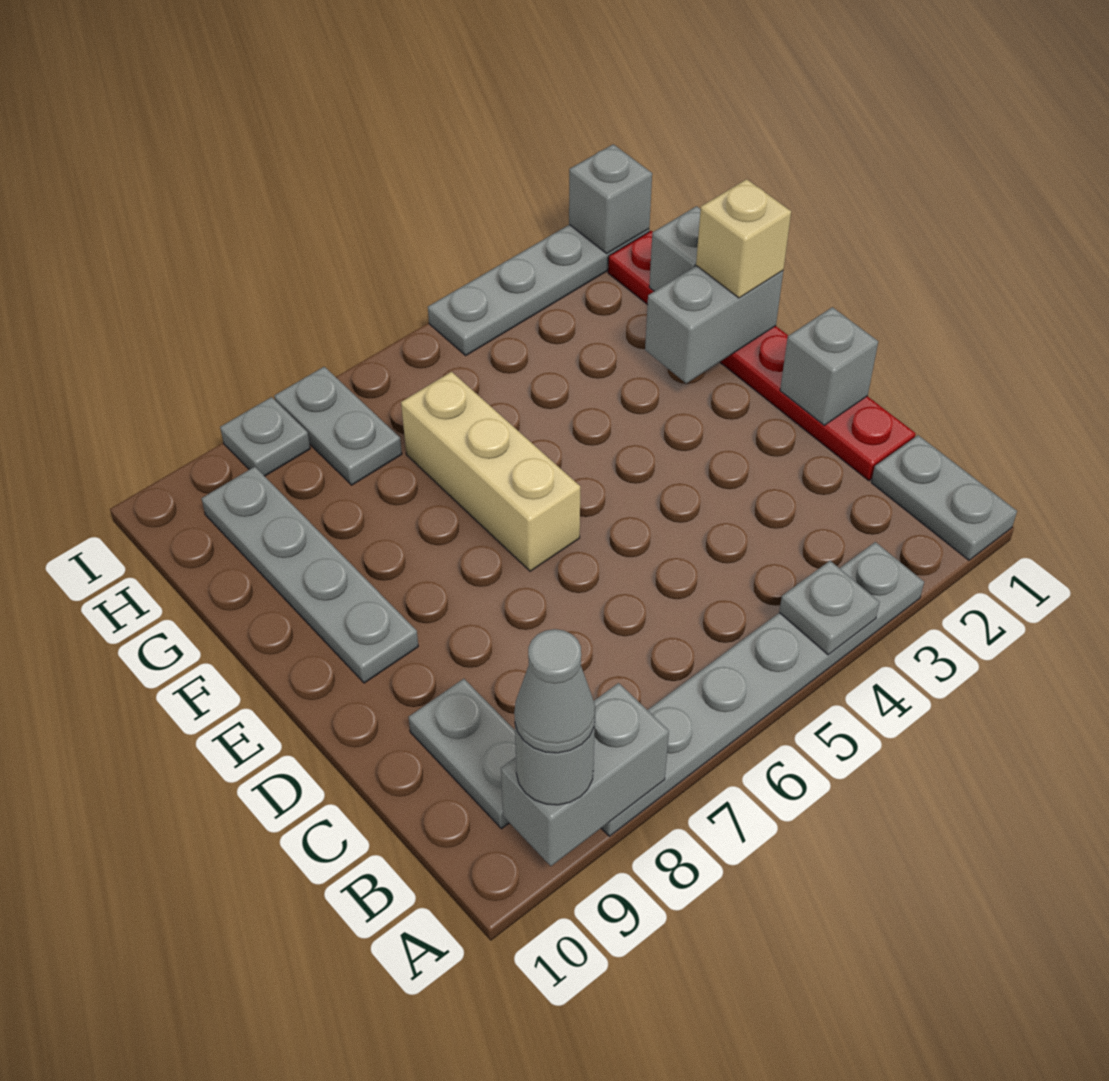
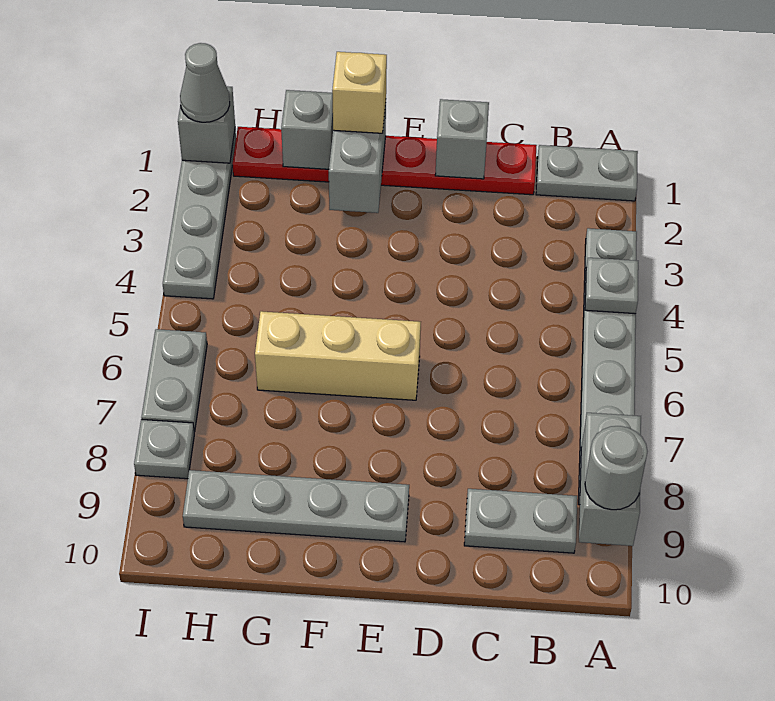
grey cone A9 level 4 -> grey cone I1 level 3
grey plate H7:I7 level 1 -> grey plate I6:I7 level 1

